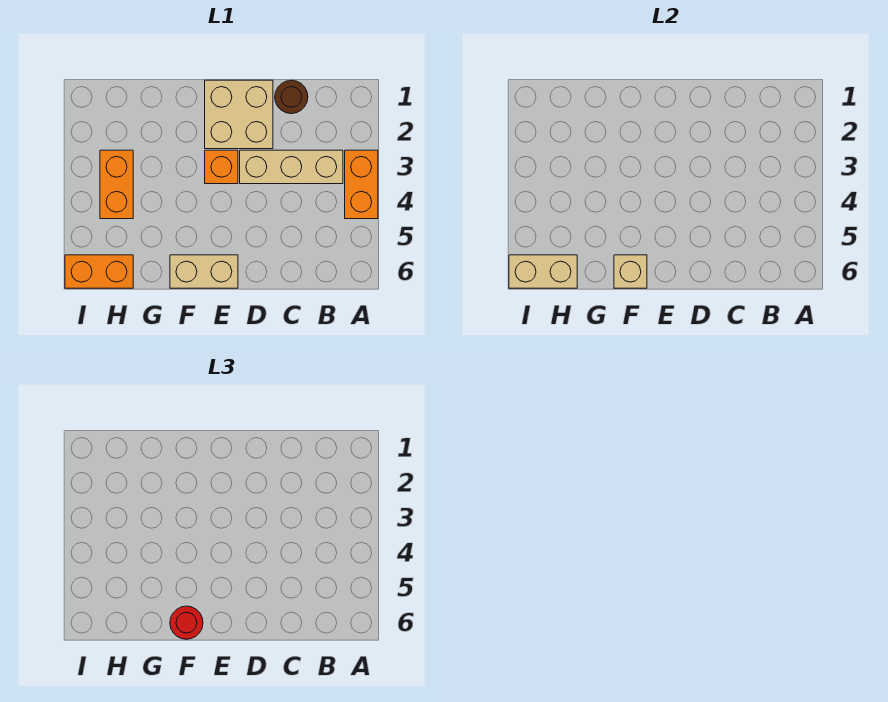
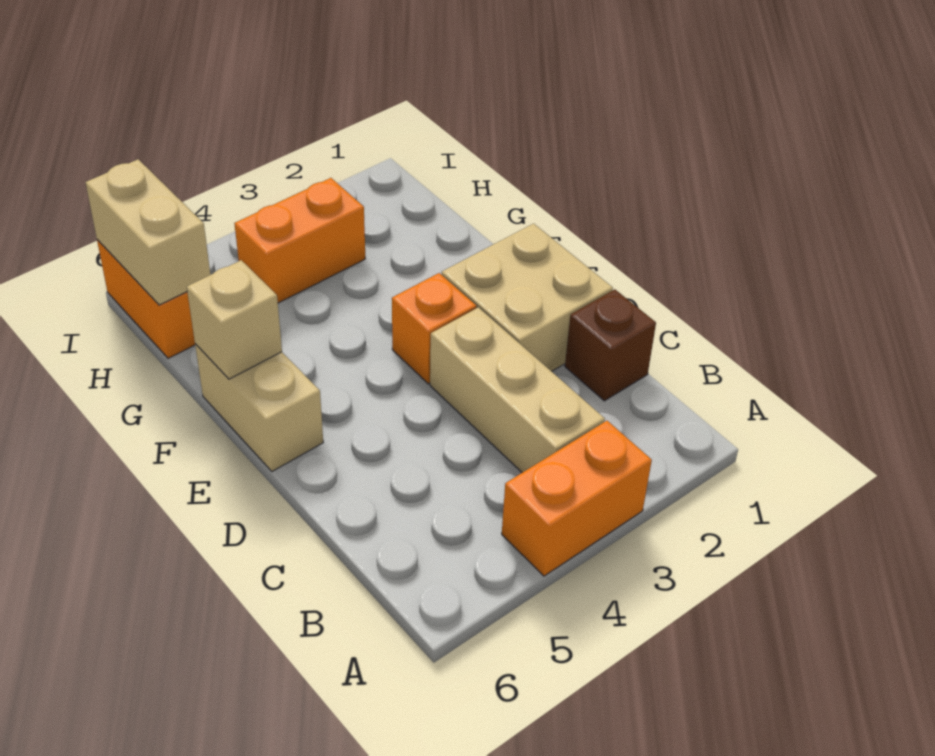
brown round brick C1 level 1 -> brown brick C1 level 1
red round brick F6 level 3 -> none

